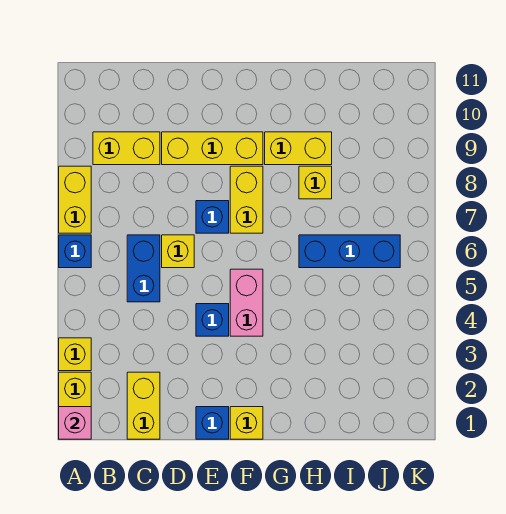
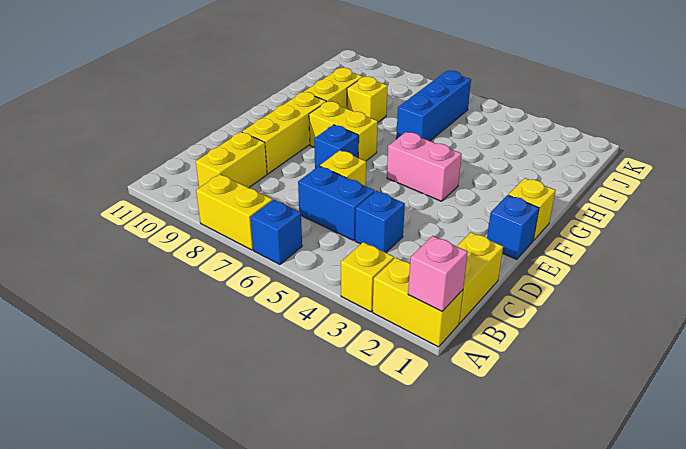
yellow brick C1:C2 level 1 -> yellow brick B1:C1 level 1
blue brick E4 level 1 -> blue brick C4 level 1

